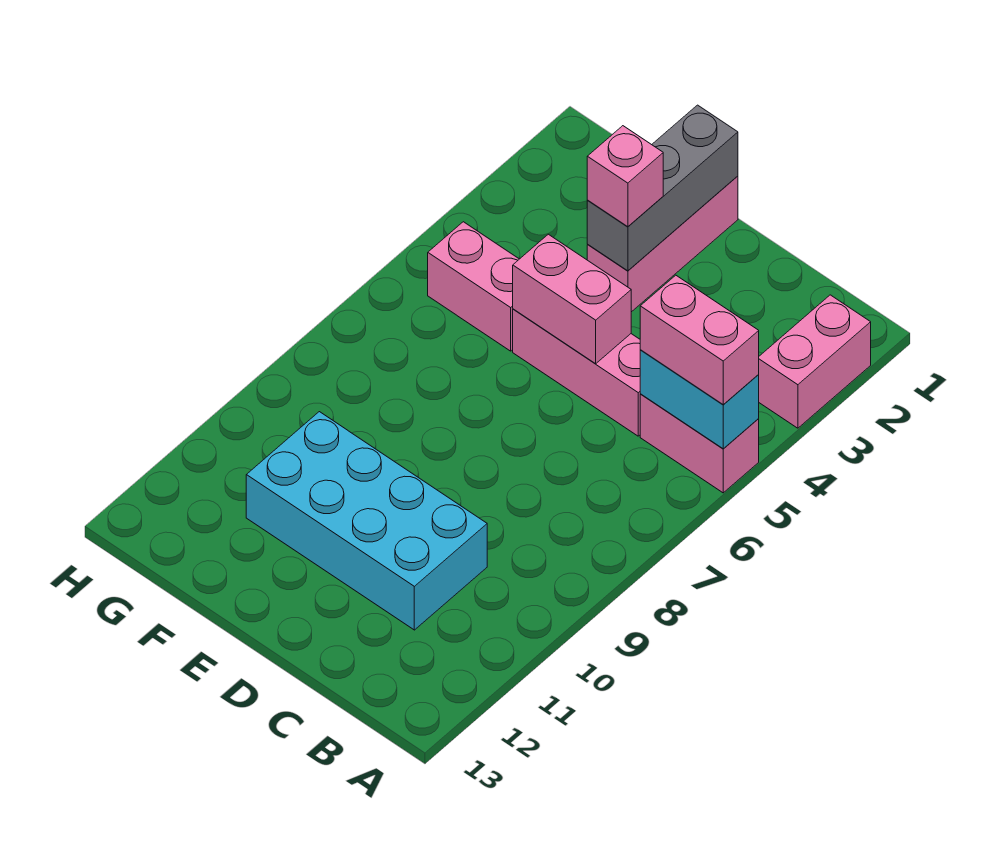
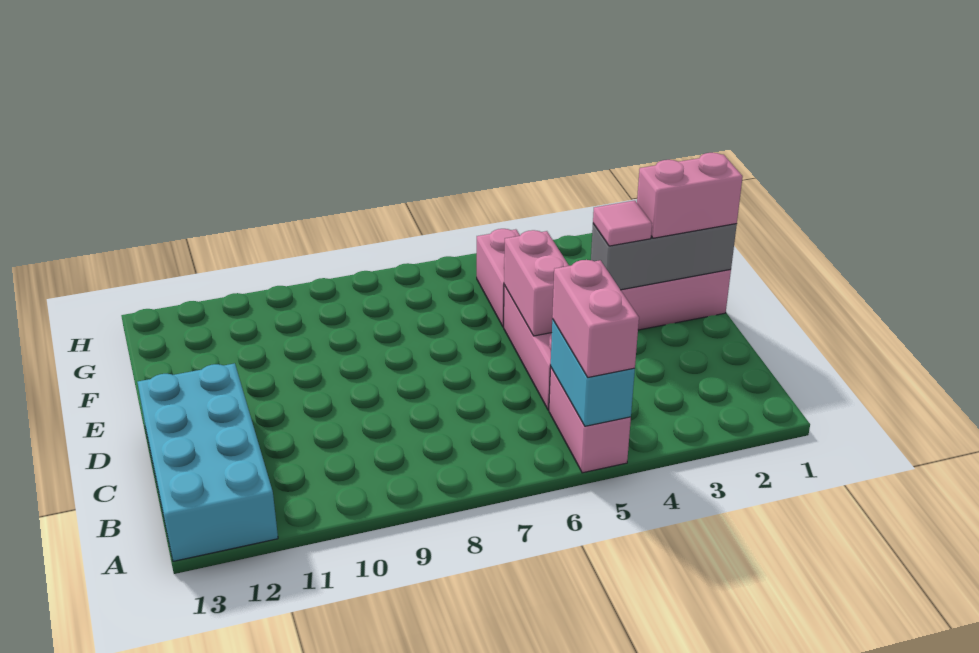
pink brick A2:A3 level 1 -> pink brick E1:E2 level 3
cyan brick C10:F11 level 1 -> cyan brick A12:D13 level 1
pink brick E3 level 3 -> pink tile E3 level 3

